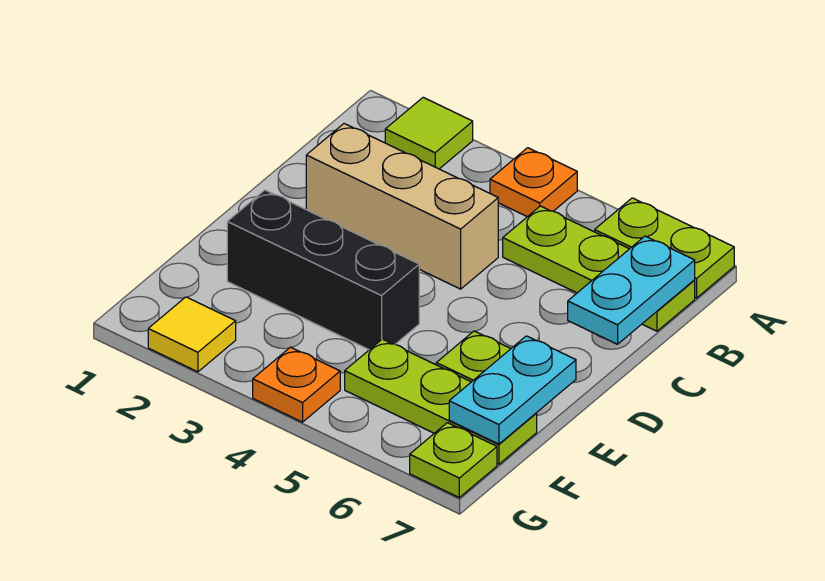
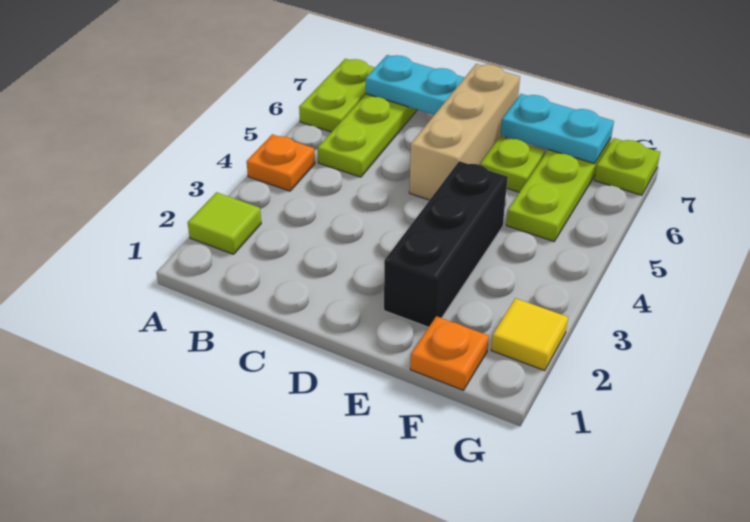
tan brick C2:C4 level 1 -> tan brick D5:D7 level 1
orange plate G4 level 1 -> orange plate F1 level 1

